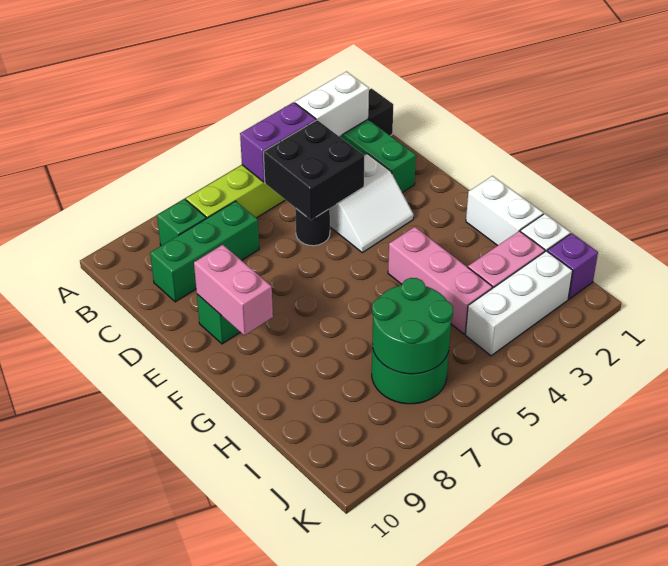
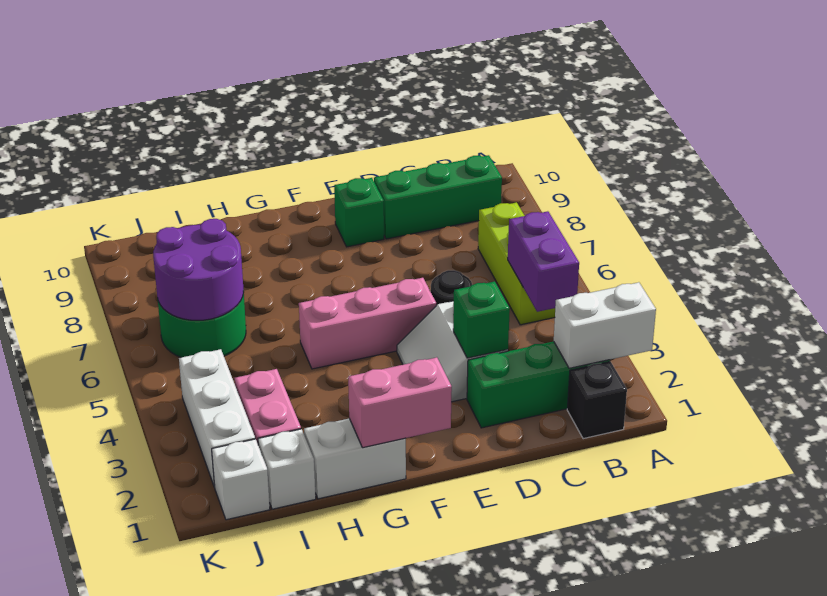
white brick B2:B3 level 2 -> white brick A2:B2 level 2
green brick B8 level 1 -> green brick D3 level 2
black brick C4:D5 level 2 -> none
green brick C7:C9 level 1 -> green brick B9:D9 level 1
pink brick E9:F9 level 2 -> pink brick F1:G1 level 2
pink brick G4:I4 level 1 -> pink brick E5:G5 level 1
green round brick I6:J7 level 2 -> purple round brick I6:J7 level 2
purple brick J1 level 1 -> white brick J1 level 1

